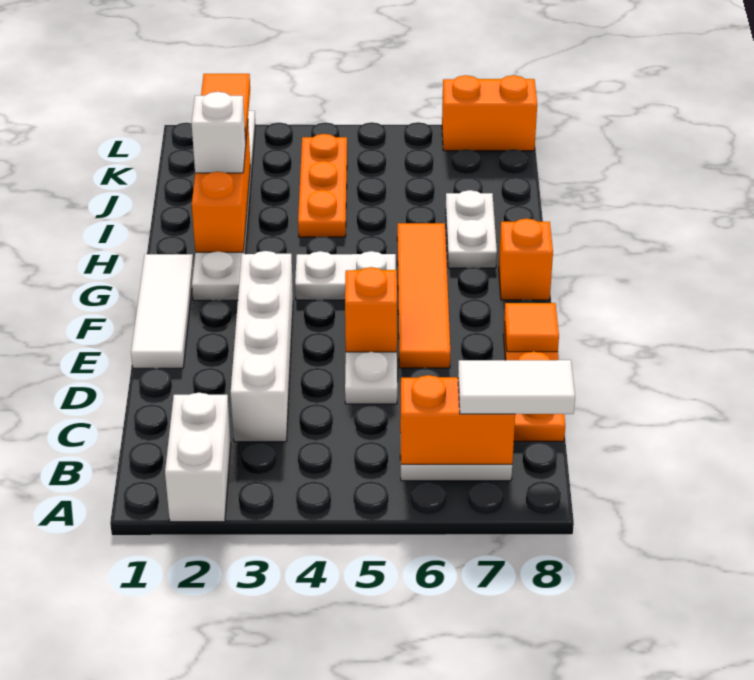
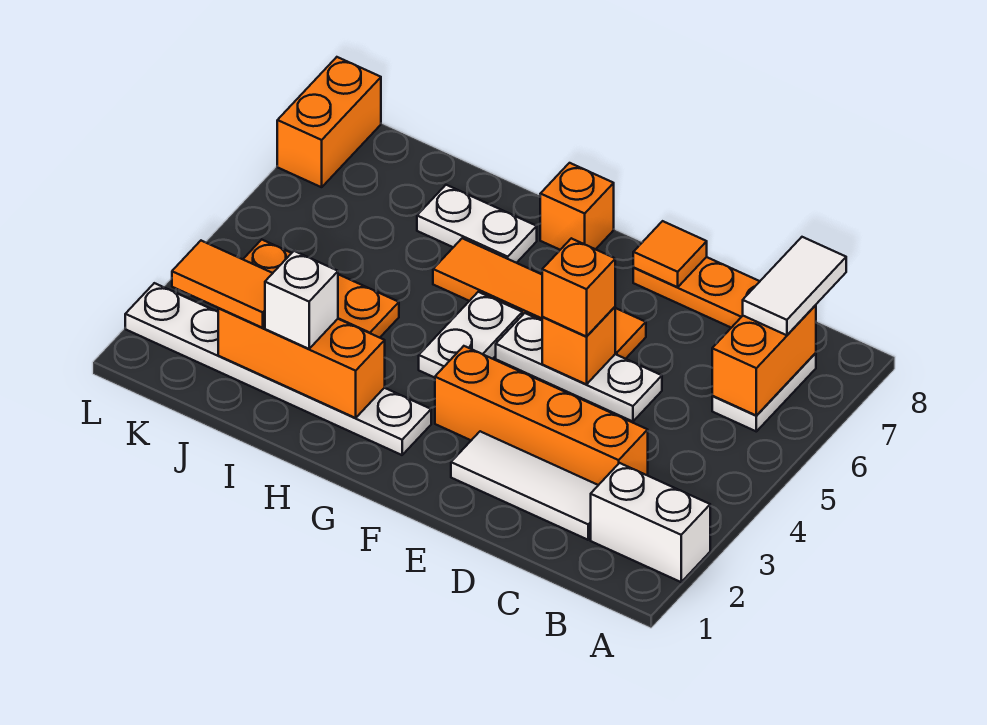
white brick C3:F3 level 1 -> orange brick C3:F3 level 1
white tile E1:G1 level 1 -> white tile C2:E2 level 1
none -> orange brick E5 level 3

